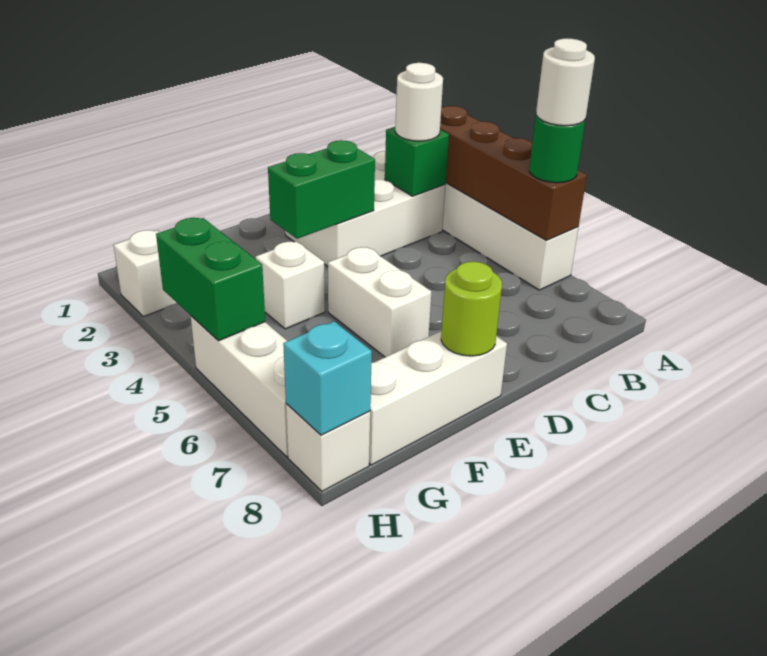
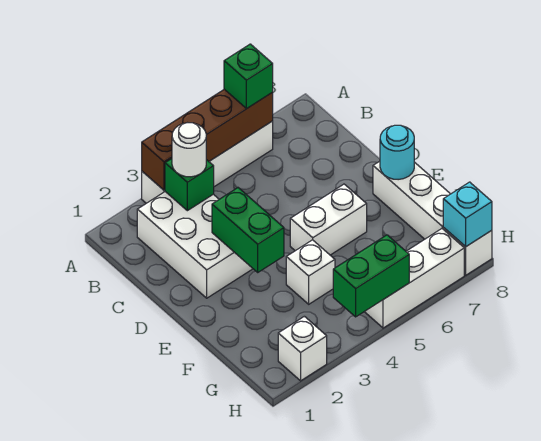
green round brick A6 level 3 -> green brick A6 level 3
white round brick A6 level 4 -> none
lime round brick E8 level 2 -> cyan round brick E8 level 2

